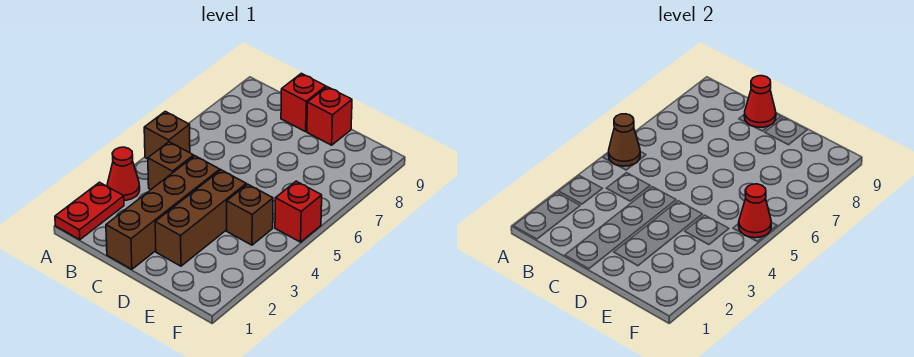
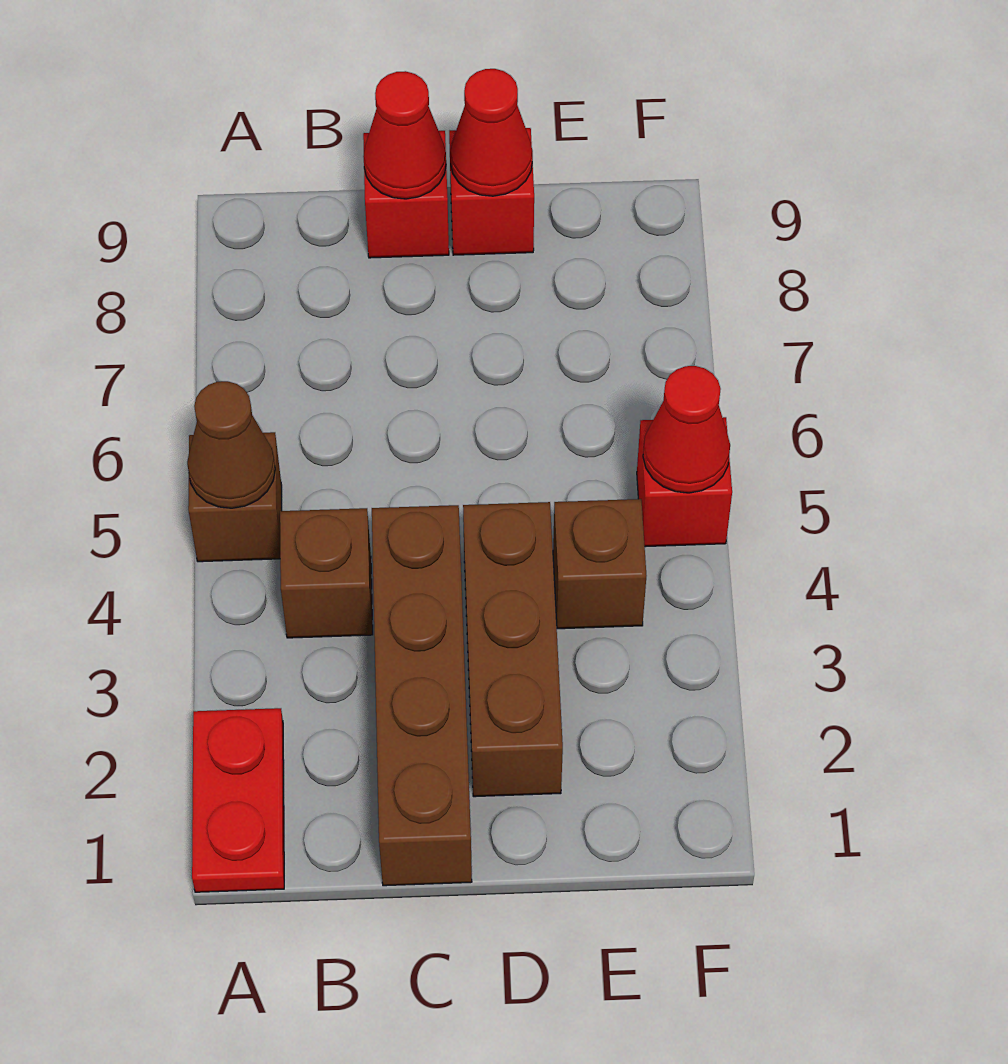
red cone A3 level 1 -> red cone D9 level 2

